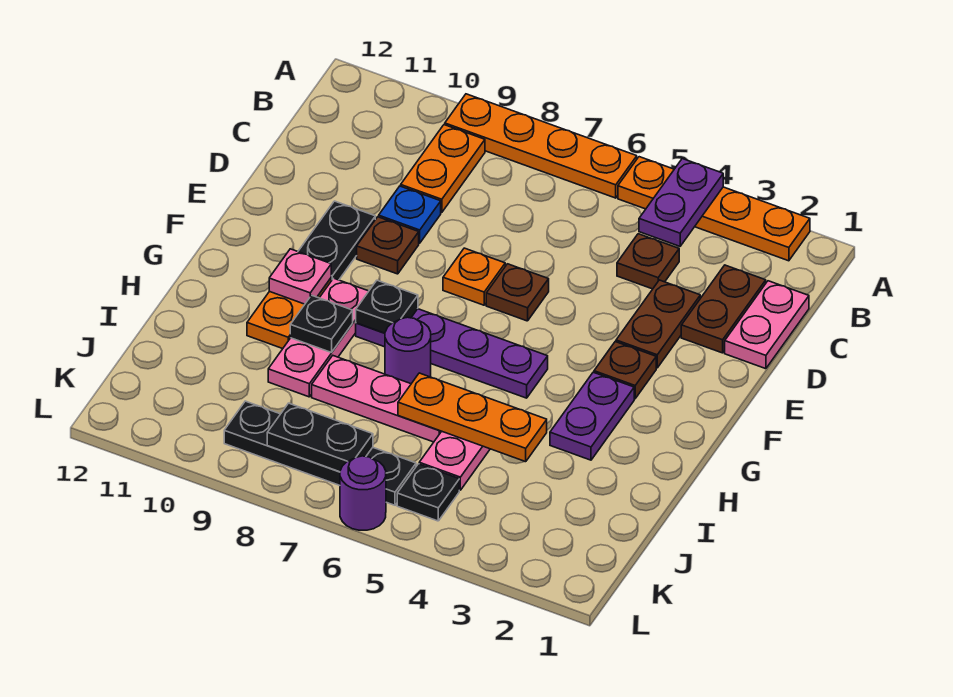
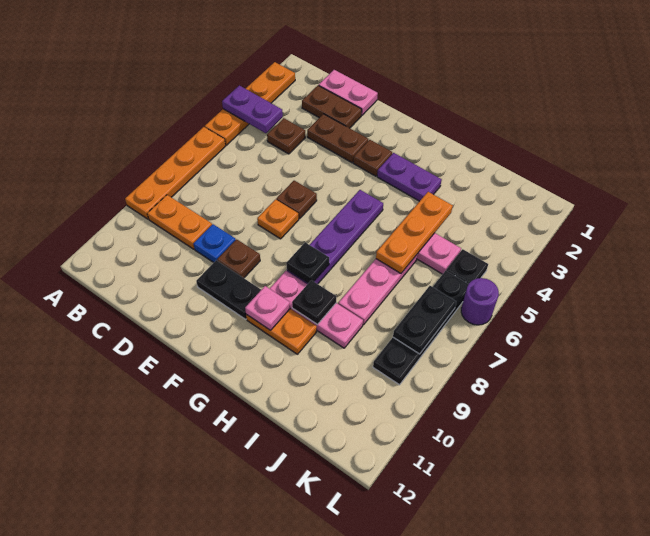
purple round brick H7 level 1 -> none

